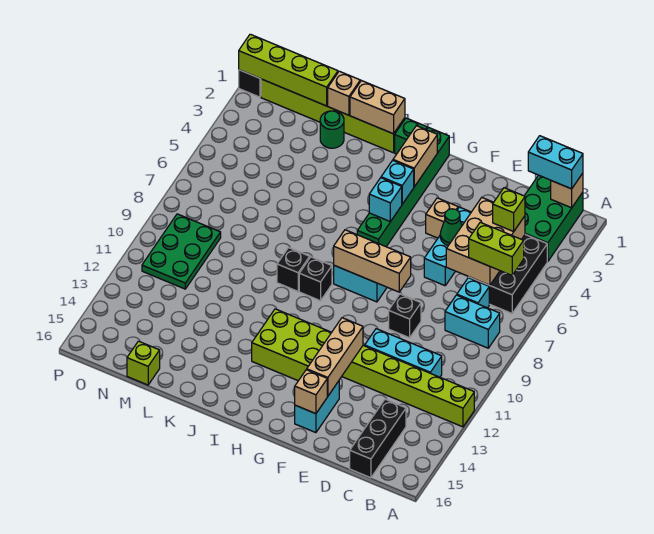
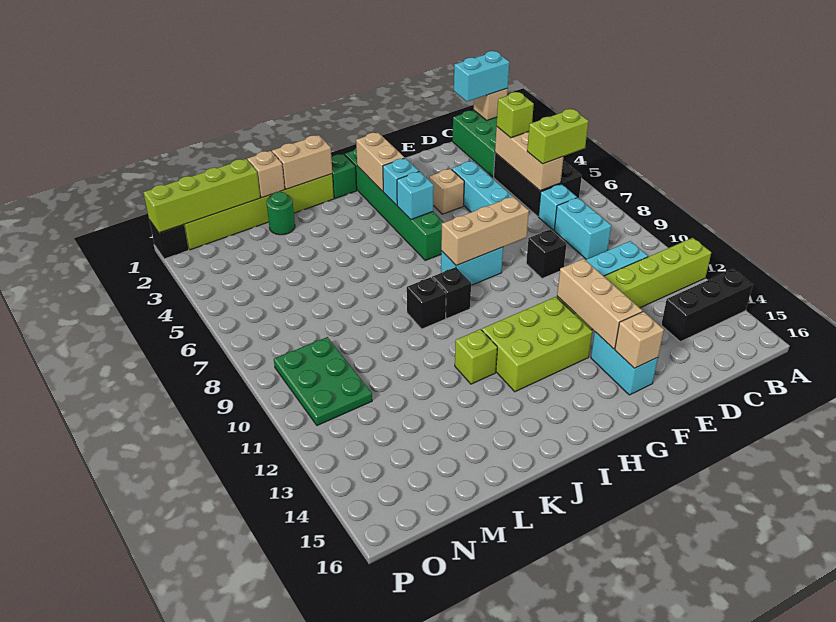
cyan brick B8:C8 level 1 -> cyan brick C8:C9 level 1
tan brick C4:D6 level 2 -> tan brick C4:C6 level 2
black brick C14:C16 level 1 -> black brick A14:C14 level 1
green cone E5 level 2 -> none
lime brick M16 level 1 -> lime brick J12 level 1

